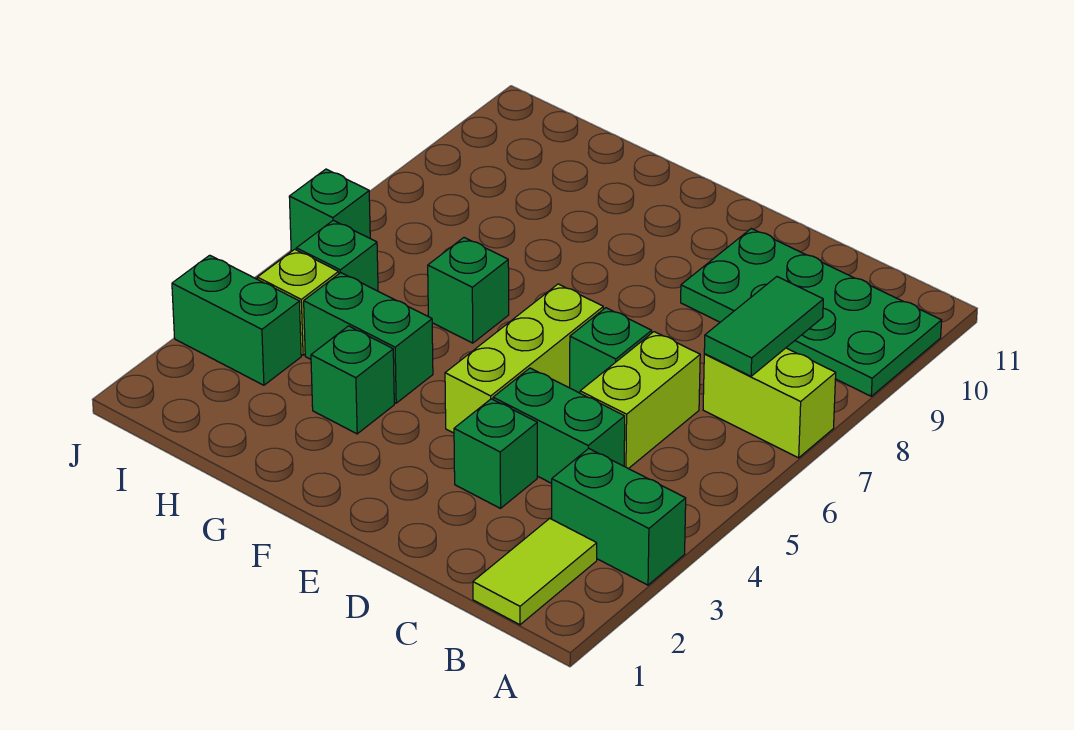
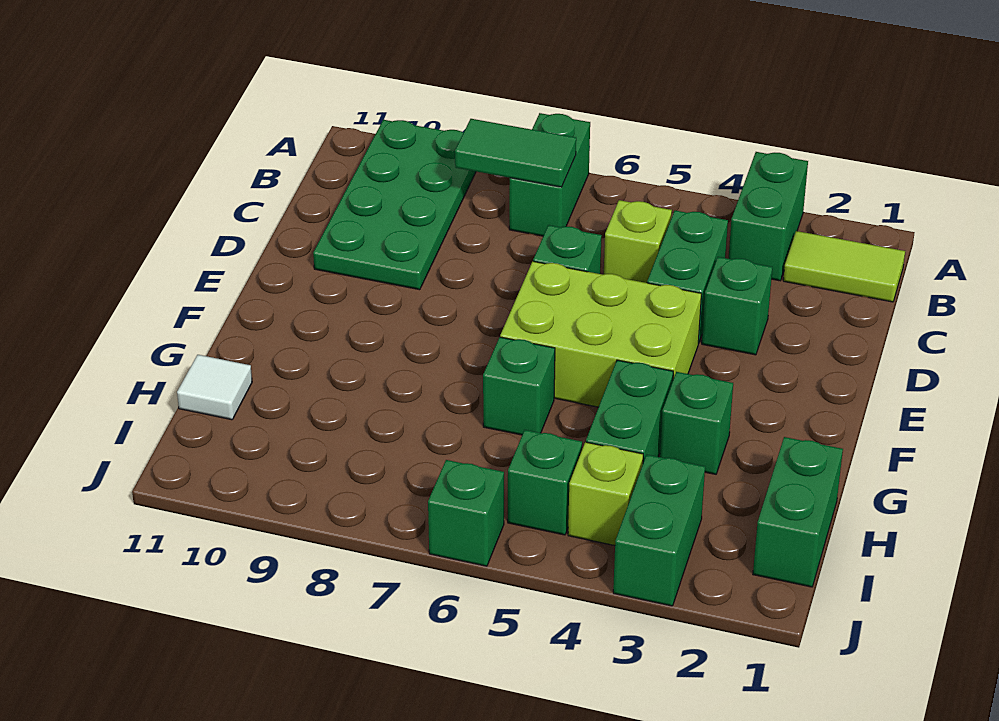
lime brick A7:B7 level 1 -> green brick A7:B7 level 1
lime brick C5:C6 level 1 -> lime brick C5 level 1
lime brick E4:E6 level 1 -> lime brick E4:F6 level 1
none -> green brick H1:I1 level 1
none -> white tile H11 level 1

